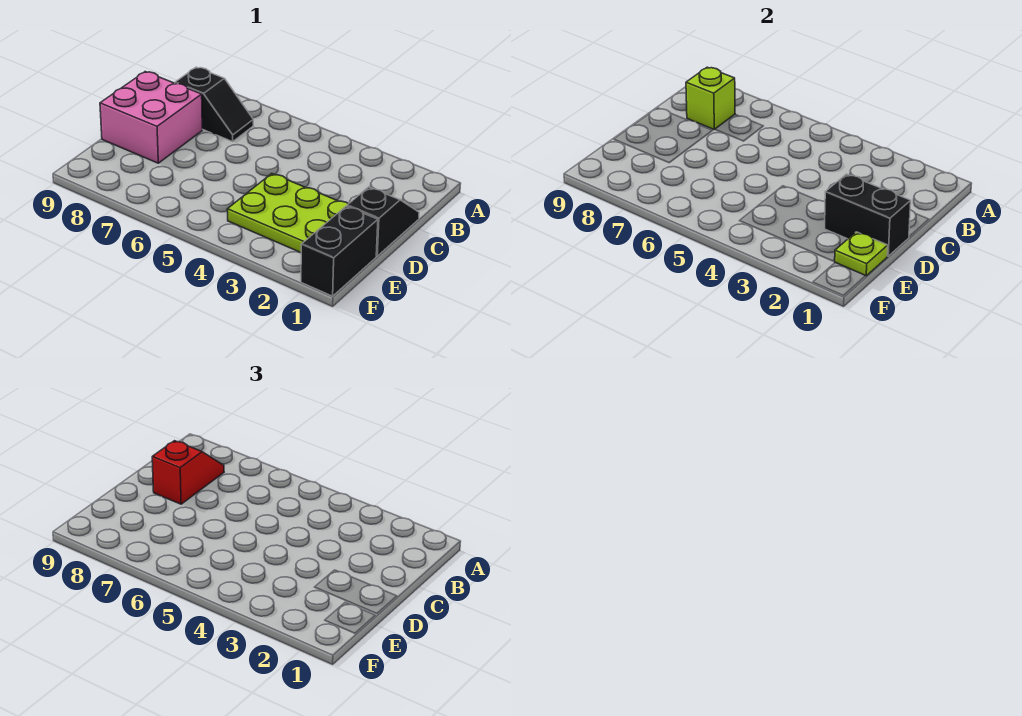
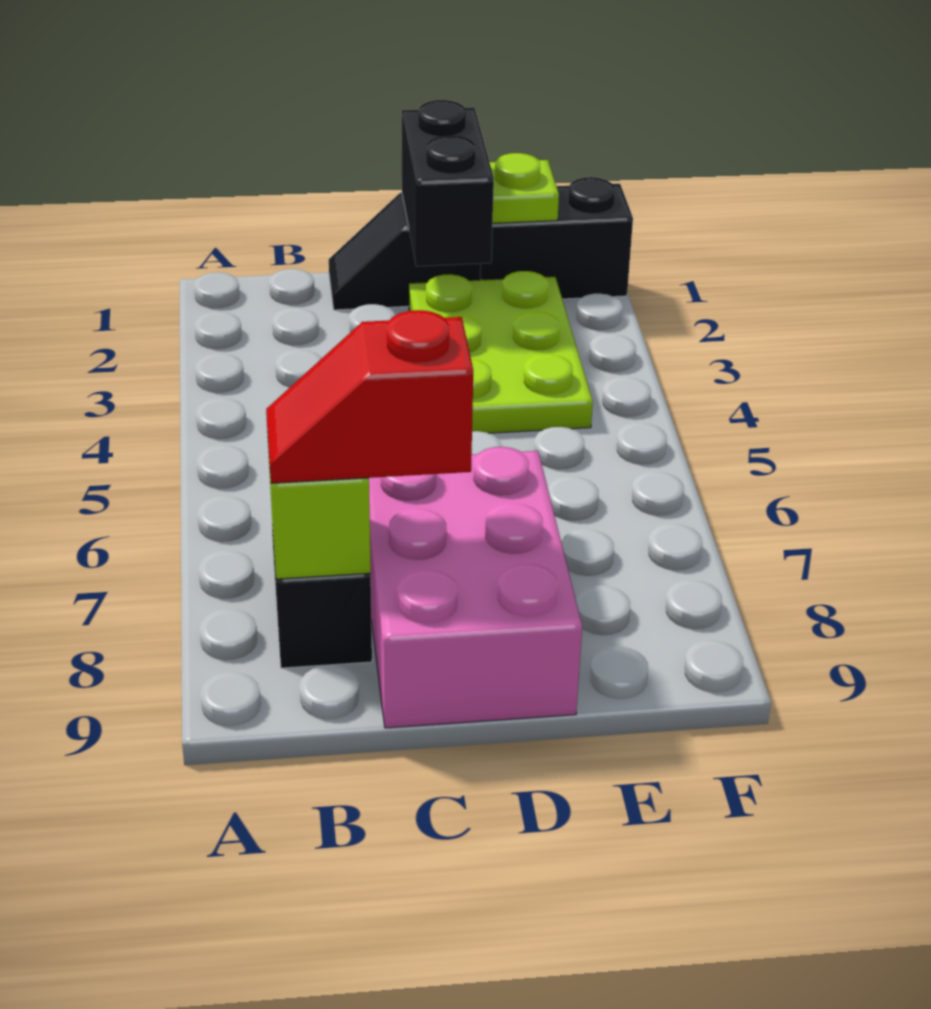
pink brick C8:D9 level 1 -> pink brick C7:D9 level 1

